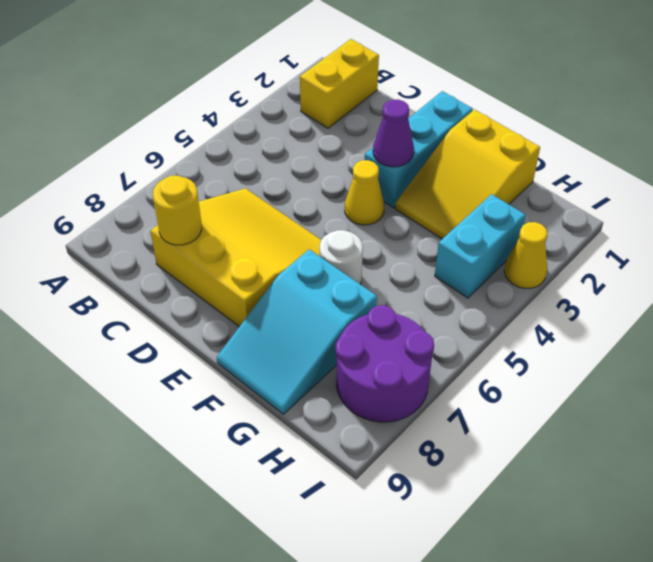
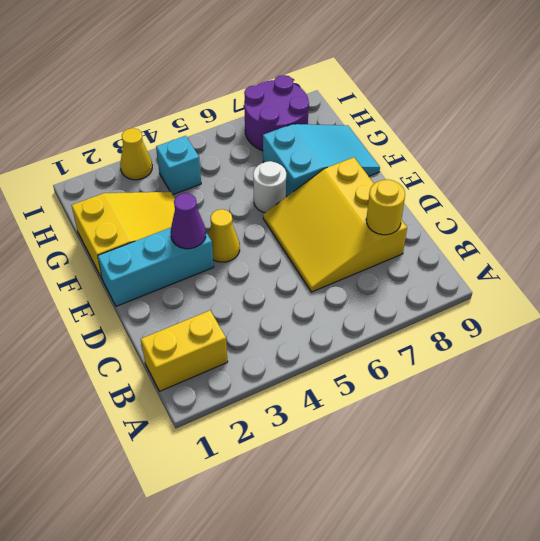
cyan brick H3:H4 level 1 -> cyan brick H4 level 1

